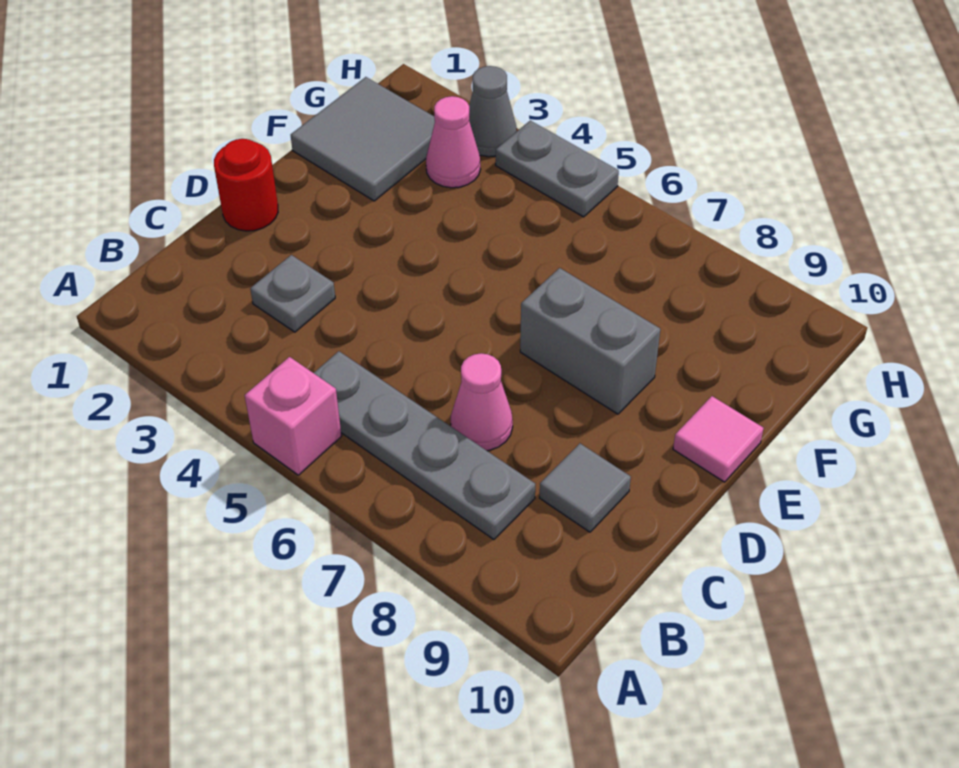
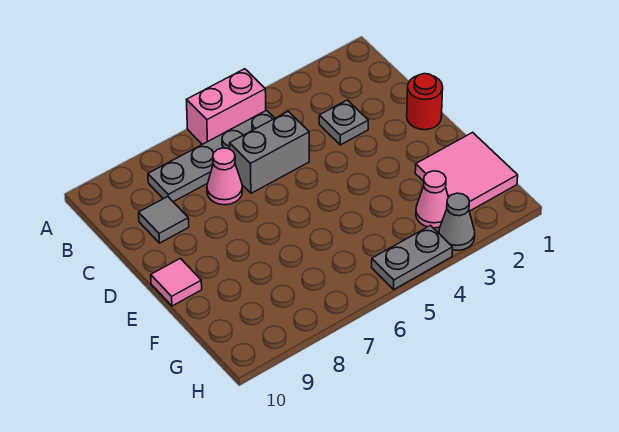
pink brick A5 level 1 -> pink brick A5:A6 level 1
grey brick E7:E8 level 1 -> grey brick C5:C6 level 1
grey tile F1:G2 level 1 -> pink tile F1:G2 level 1

